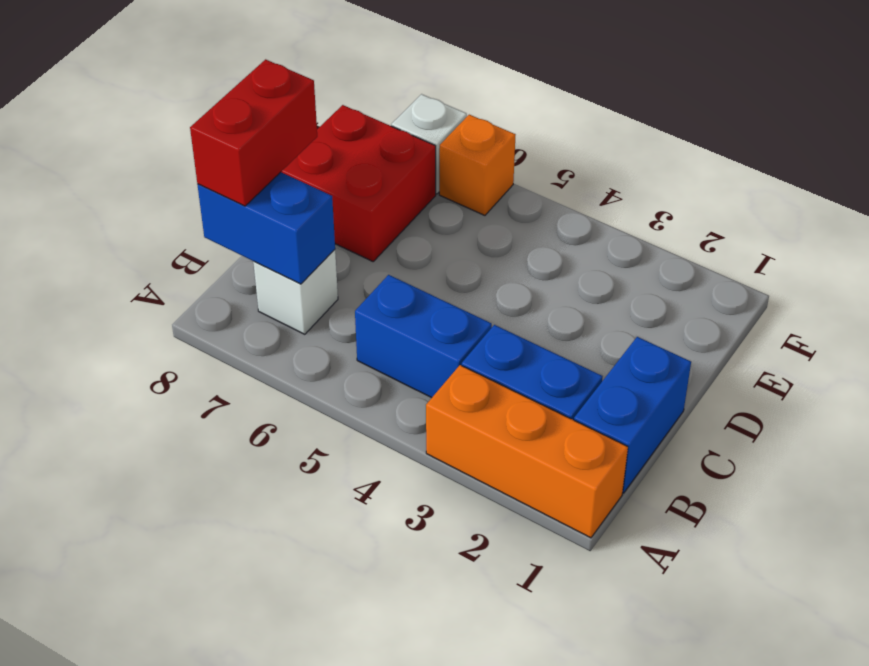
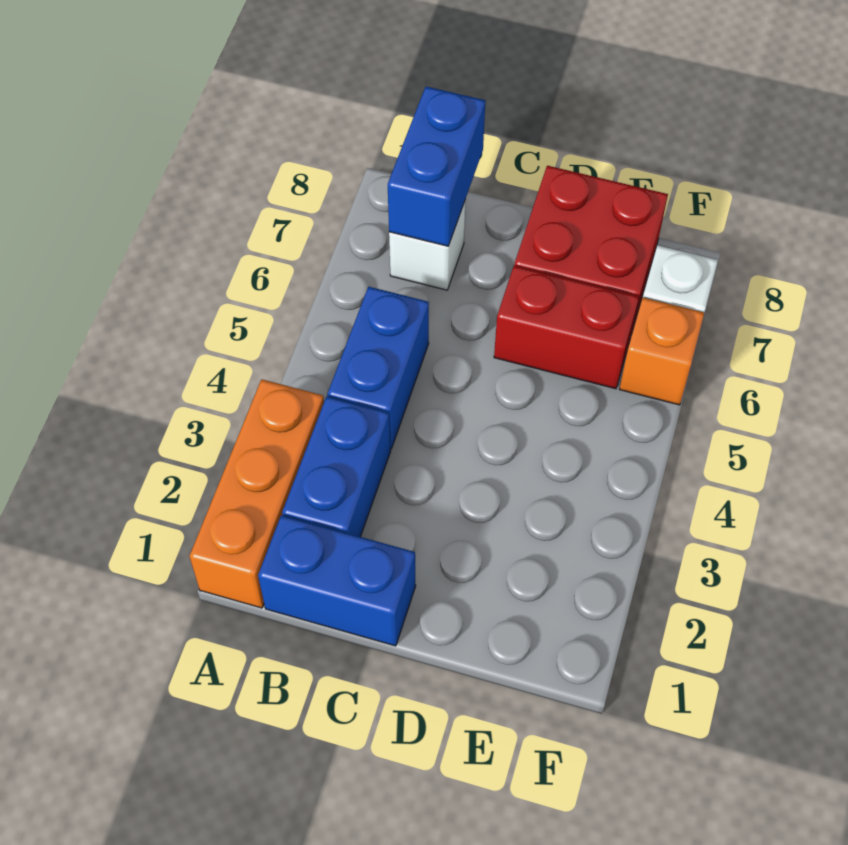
red brick B8:C8 level 3 -> red brick D6:E6 level 1

